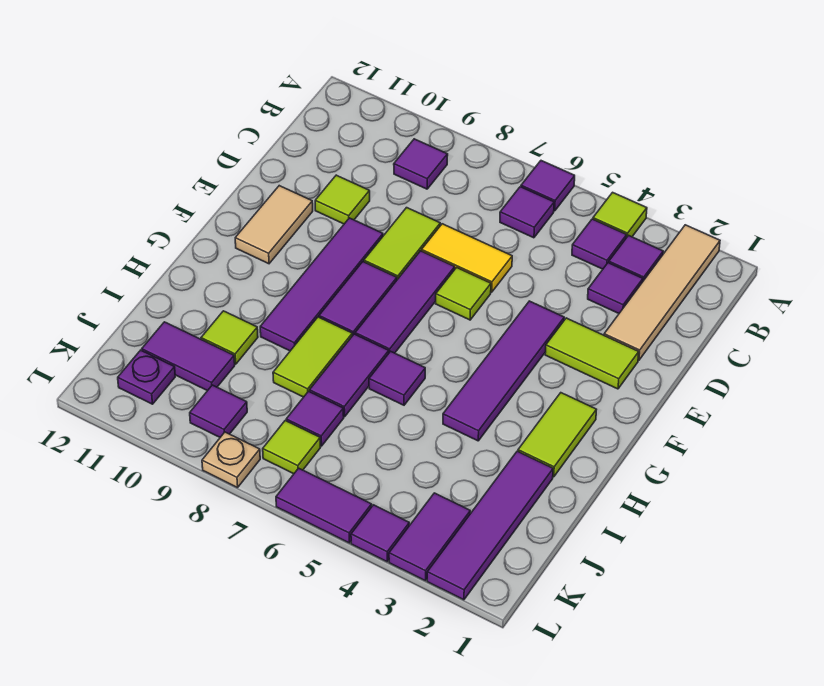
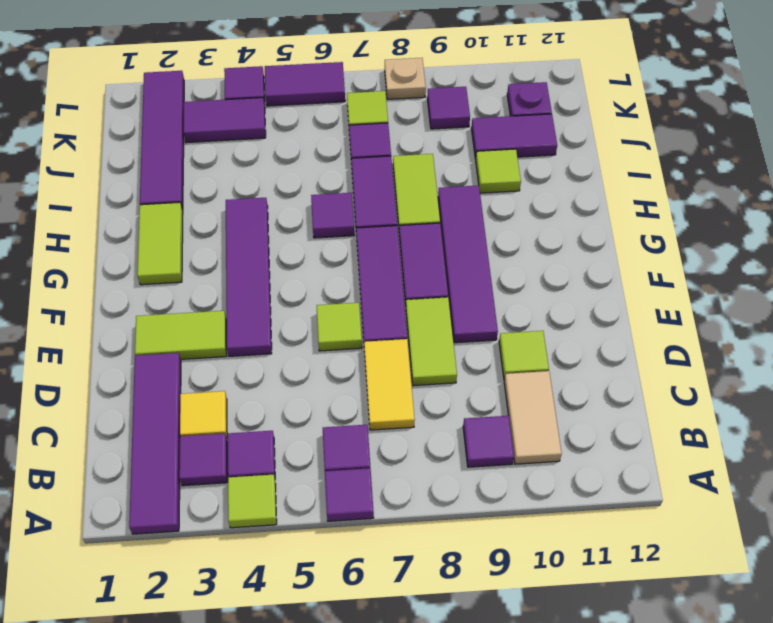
tan tile A2:D2 level 1 -> purple tile A2:D2 level 1
purple tile C3 level 1 -> yellow tile C3 level 1
yellow tile D6:D7 level 1 -> yellow tile C7:D7 level 1
tan tile E11:F11 level 1 -> tan tile B10:C10 level 1
purple tile K3:L3 level 1 -> purple tile K3:K4 level 1

